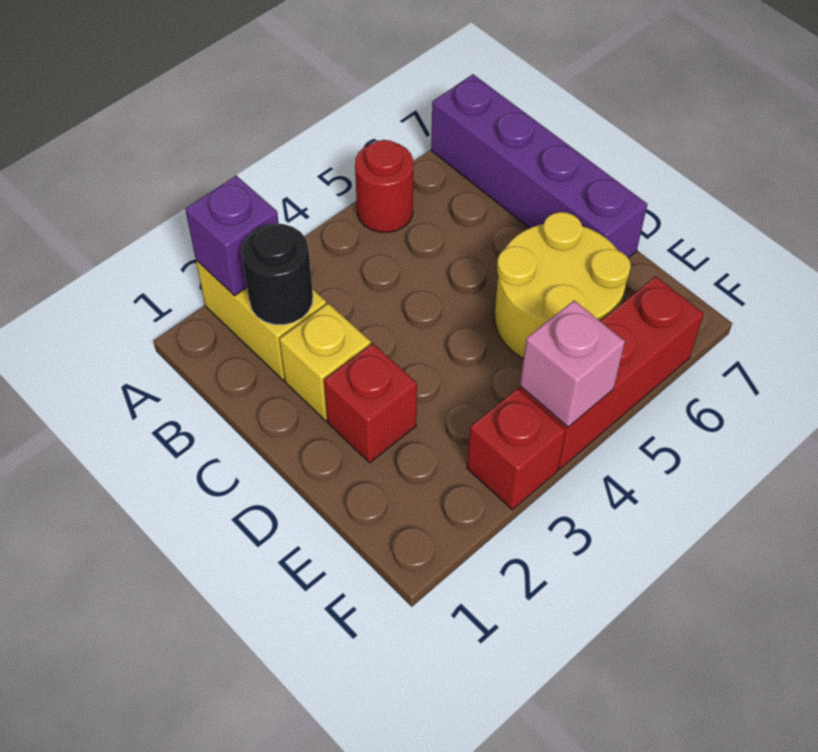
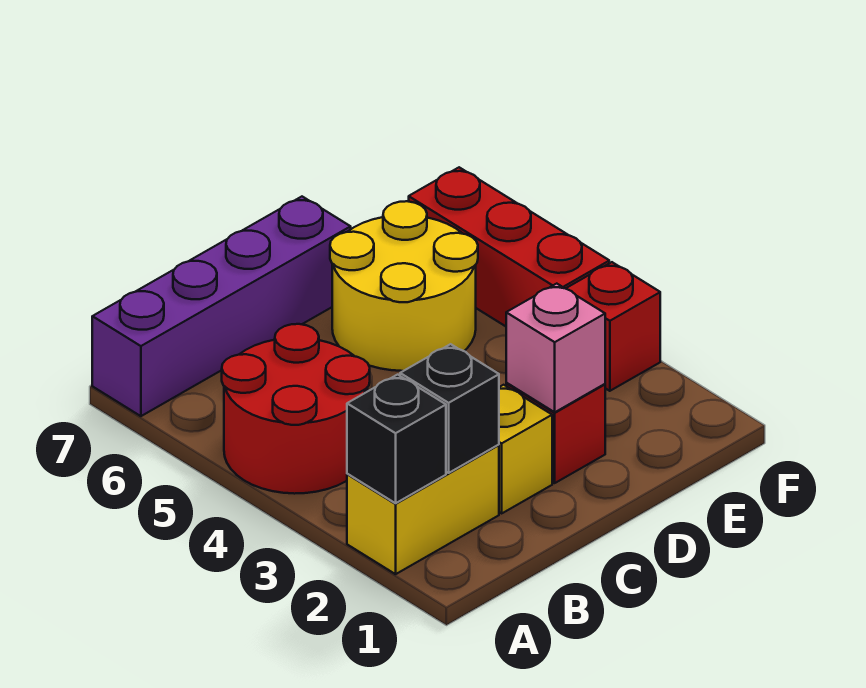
purple brick A2 level 2 -> black brick A2 level 2
red round brick A5 level 1 -> red round brick A4:B5 level 1
black round brick B2 level 2 -> black brick B2 level 2
pink brick F4 level 2 -> pink brick D2 level 2

